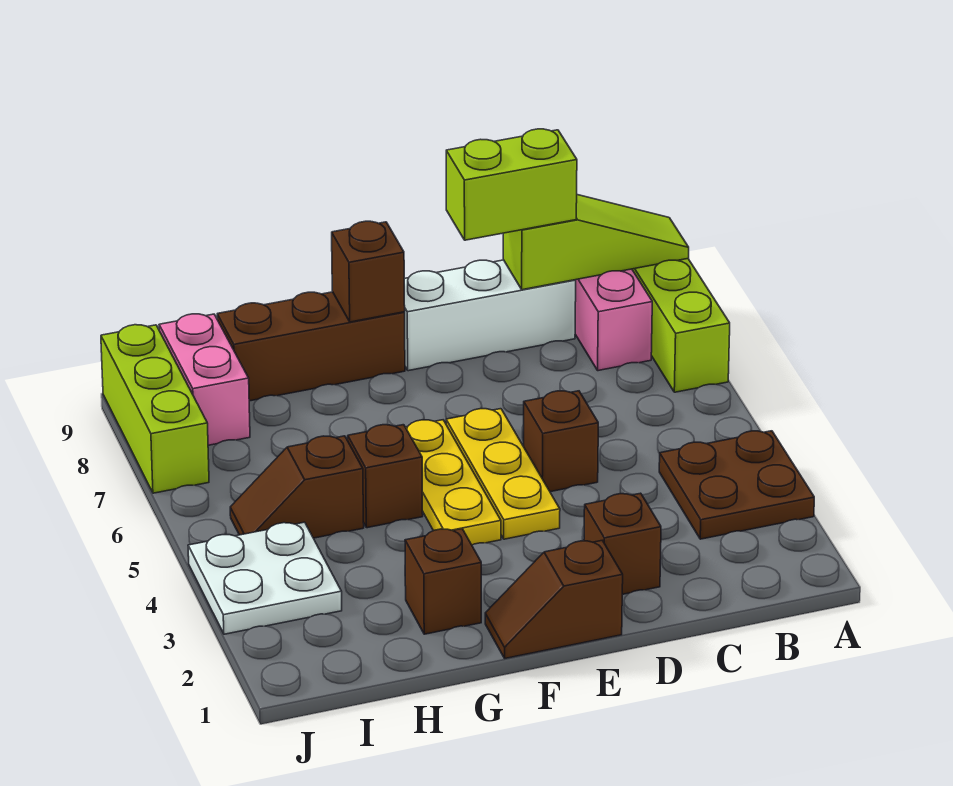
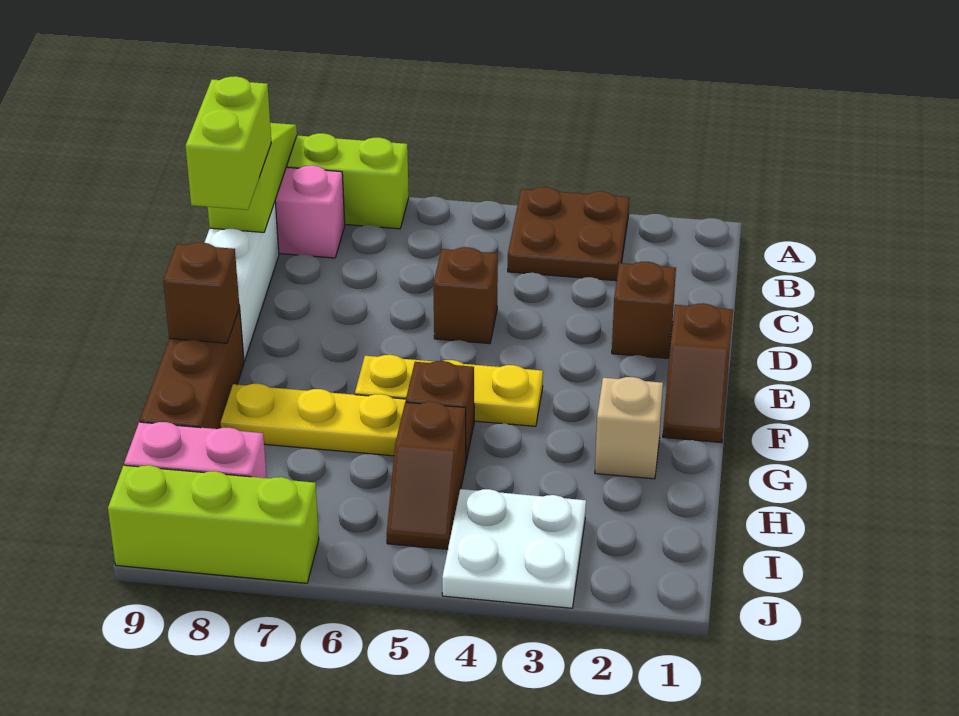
yellow plate E4:E6 level 1 -> yellow plate G6:G8 level 1
brown brick G2 level 1 -> tan brick G2 level 1

